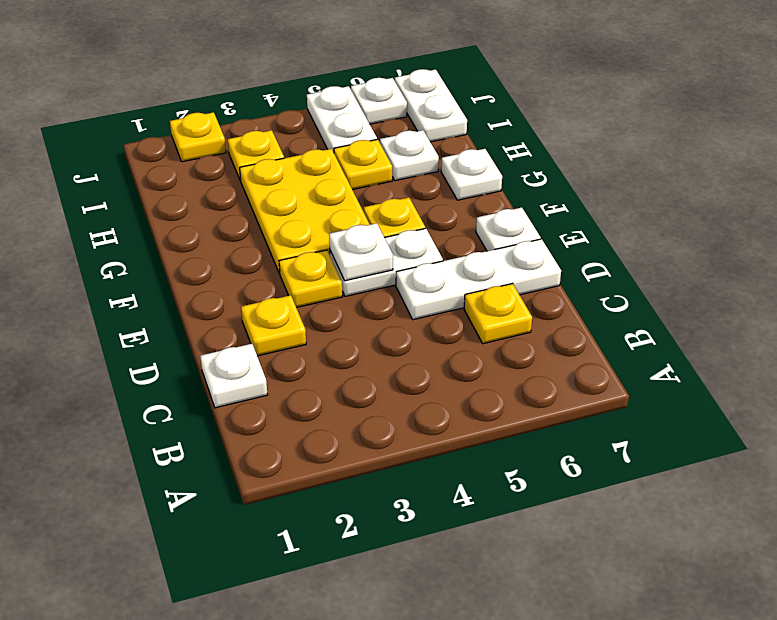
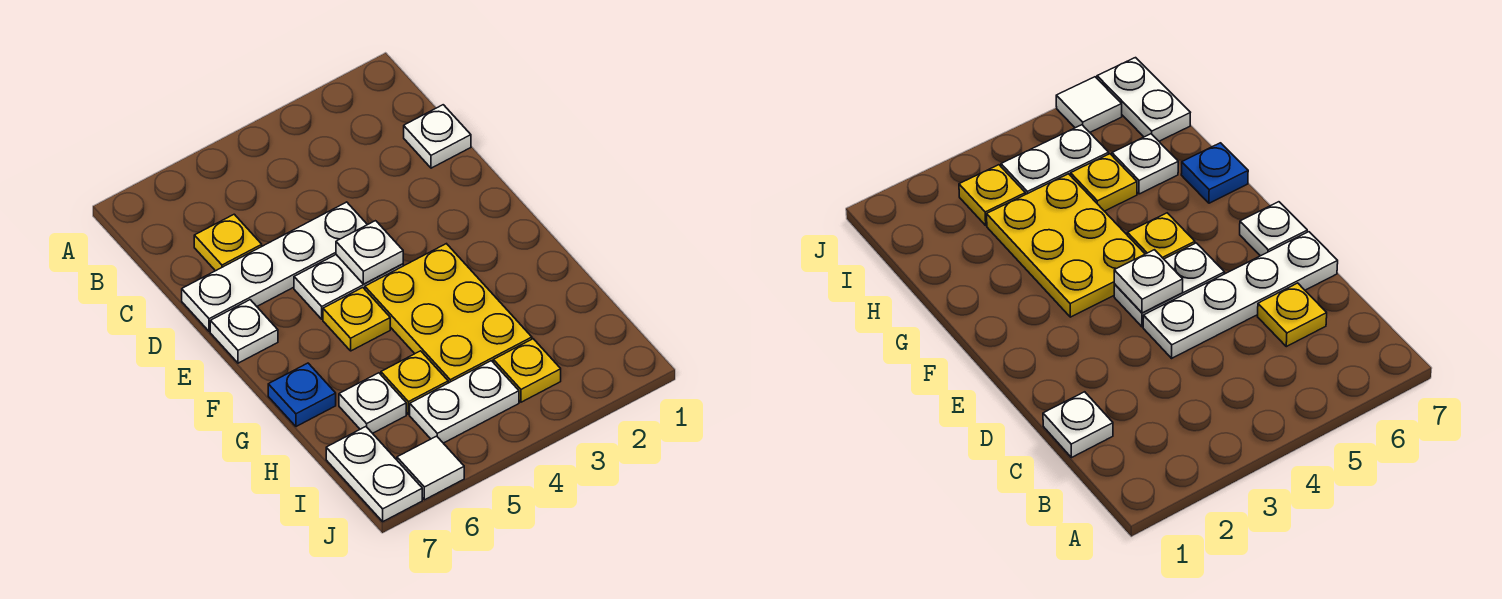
yellow plate D2 level 1 -> none
white plate D5:D7 level 1 -> white plate D4:D7 level 1
yellow plate E3 level 1 -> none
white plate G7 level 1 -> blue plate G7 level 1
white plate I5:J5 level 1 -> white plate I4:I5 level 1
yellow plate J2 level 1 -> none
white plate J6 level 1 -> white tile J6 level 1

